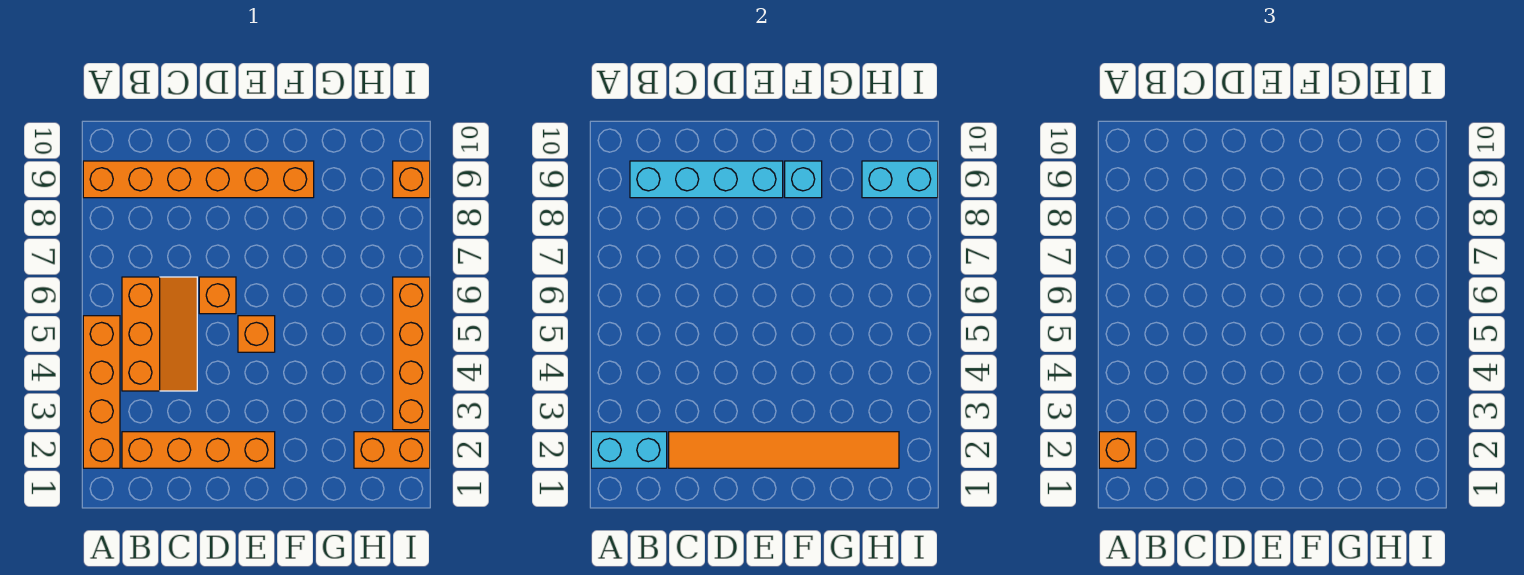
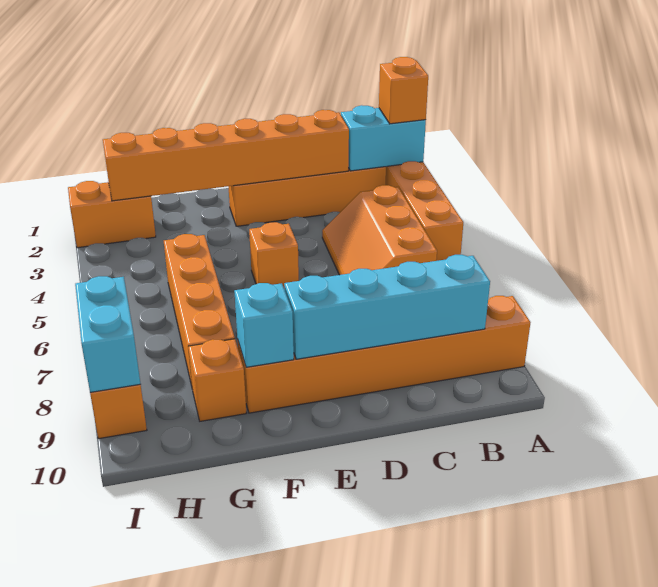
orange tile C2:H2 level 2 -> orange brick C2:H2 level 2
orange brick D6 level 1 -> orange brick G9 level 1
cyan brick H9:I9 level 2 -> cyan brick I8:I9 level 2
orange brick I3:I6 level 1 -> orange brick G5:G8 level 1

